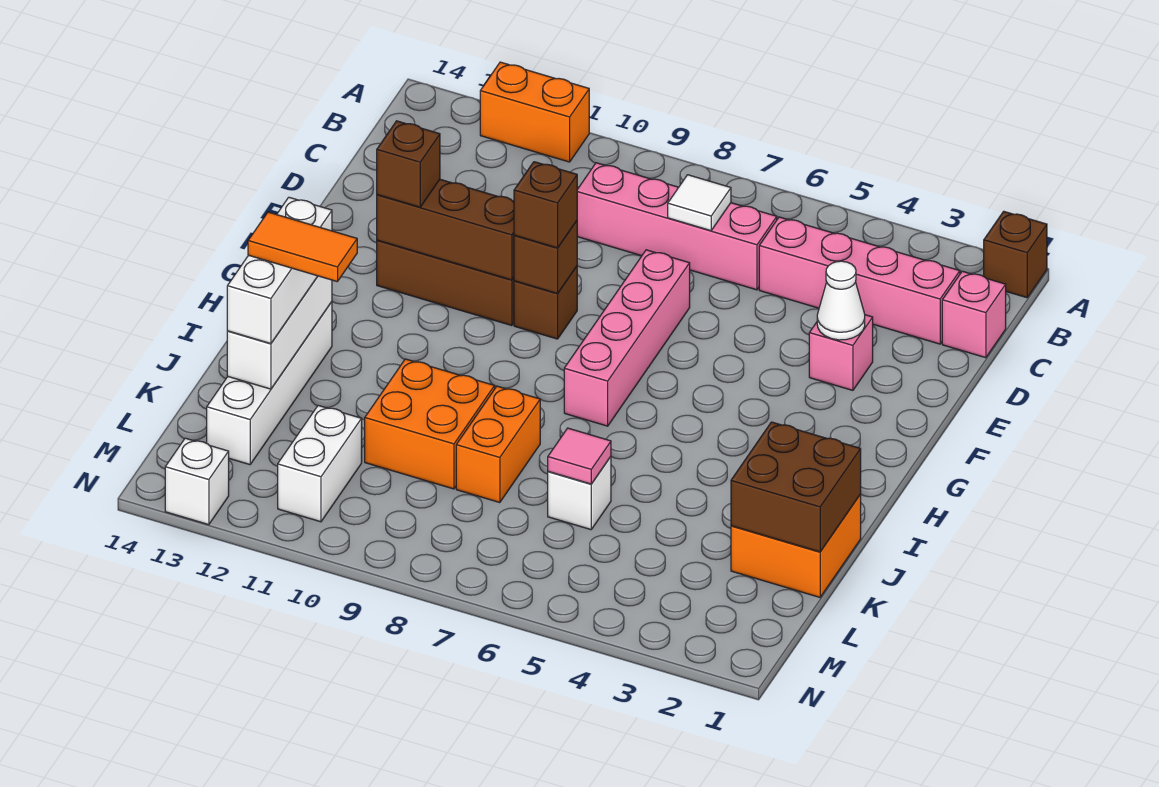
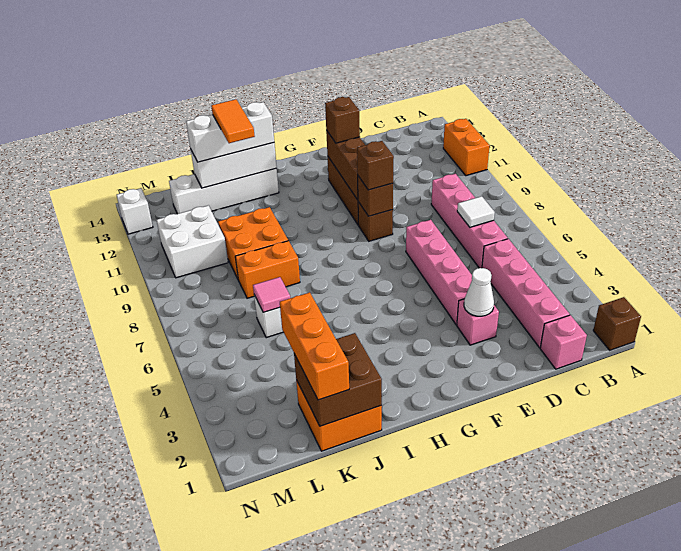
pink brick E7:H7 level 1 -> pink brick E4:E7 level 1
none -> orange brick K1:K3 level 3
white brick L11:M11 level 1 -> white brick L10:M11 level 1

